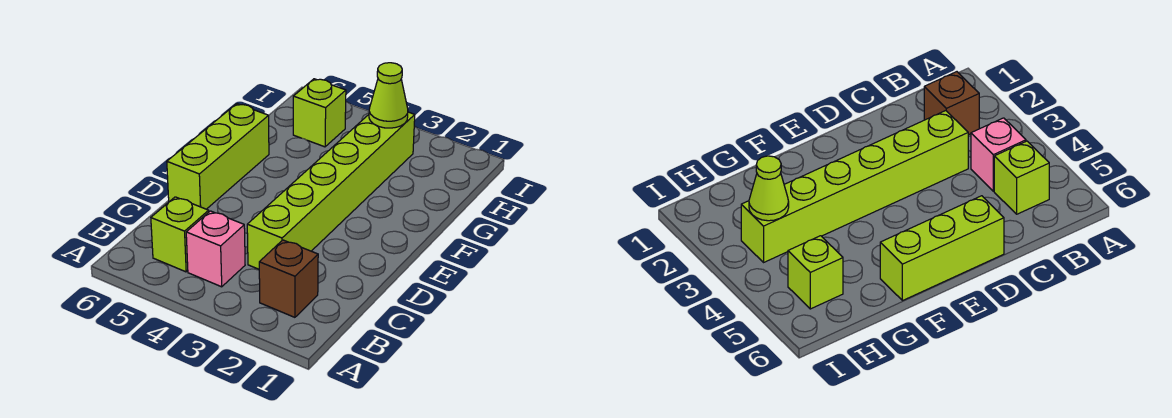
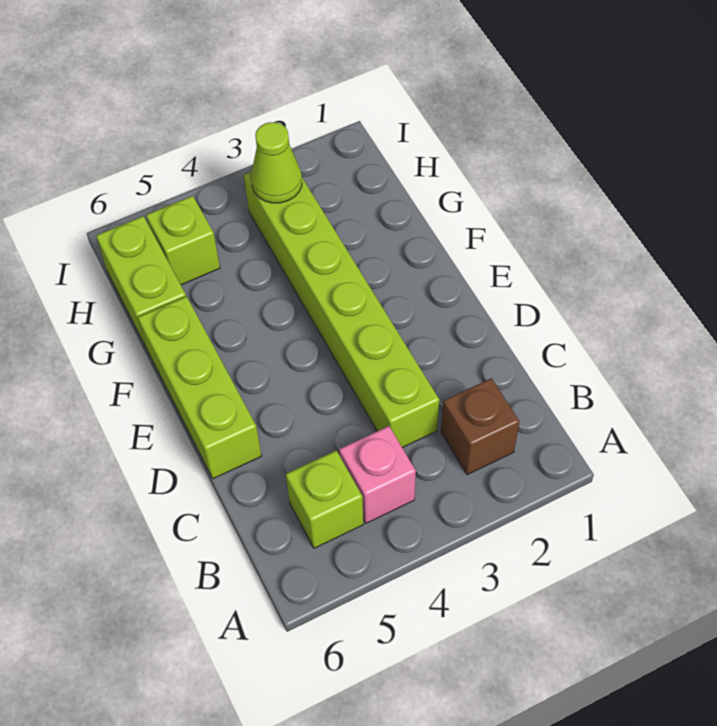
none -> lime brick G6:H6 level 1

